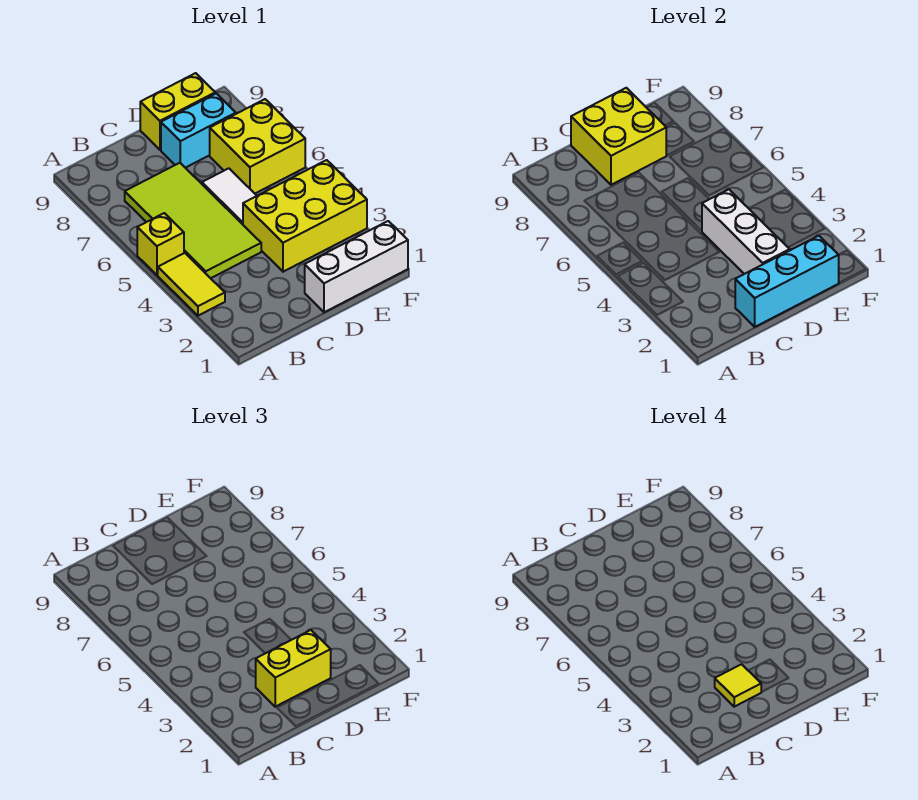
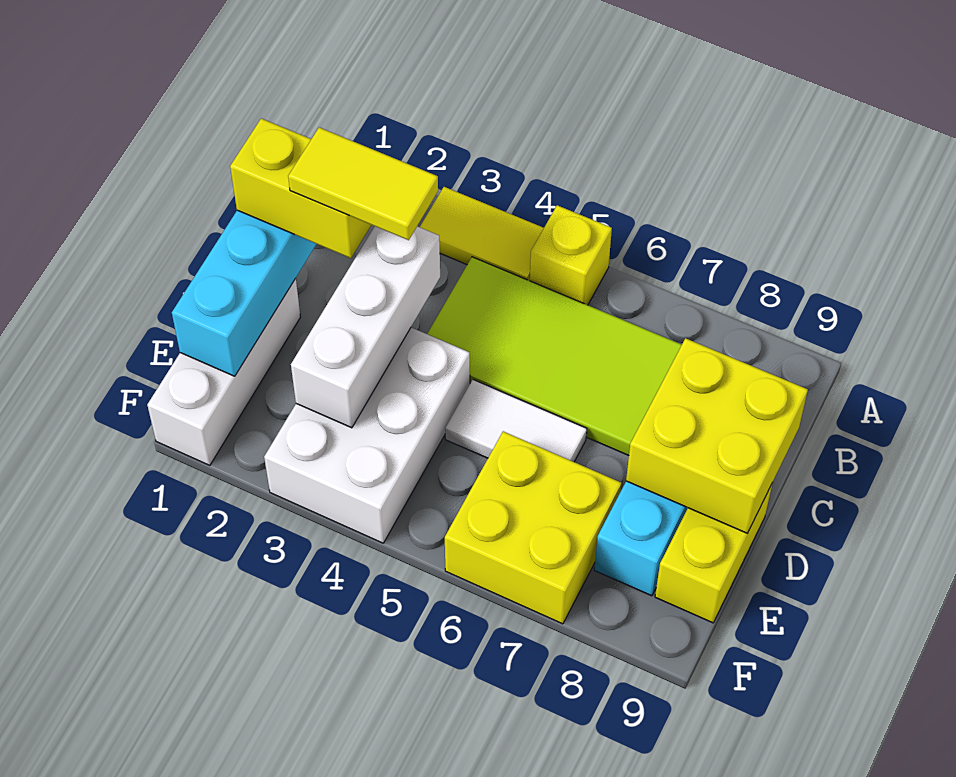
yellow brick C2:D2 level 3 -> yellow brick C1:C2 level 3
yellow tile C2 level 4 -> yellow tile C2:C3 level 4
white brick D2:D4 level 2 -> white brick C3:E3 level 2
yellow brick D3:F4 level 1 -> white brick D3:F4 level 1

